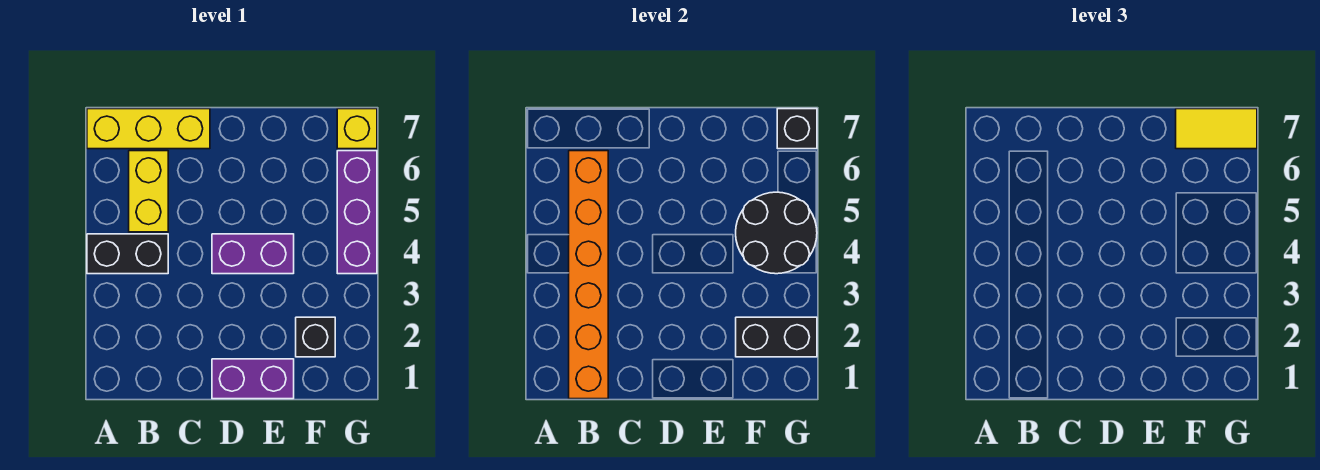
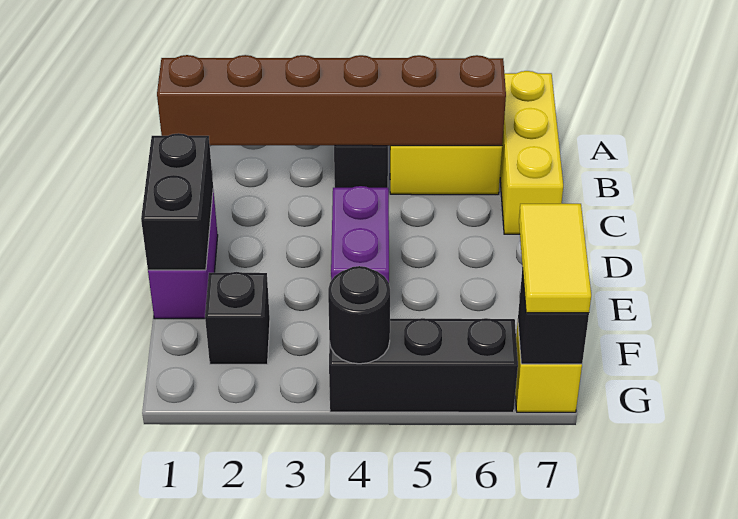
orange brick B1:B6 level 2 -> brown brick B1:B6 level 2
black brick F2:G2 level 2 -> black brick D1:E1 level 2
black round brick F4:G5 level 2 -> black round brick G4 level 2
purple brick G4:G6 level 1 -> black brick G4:G6 level 1

